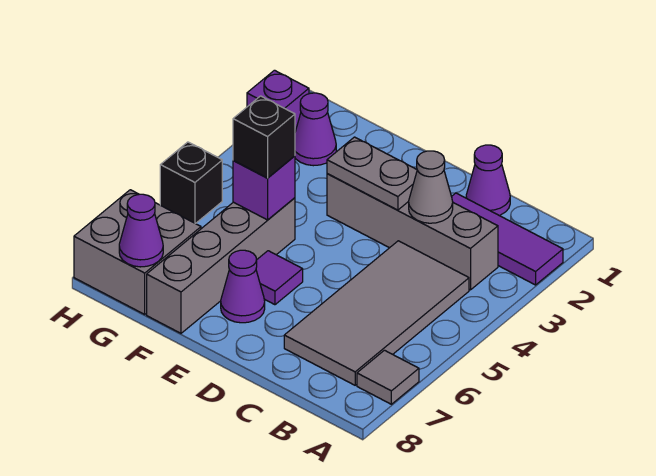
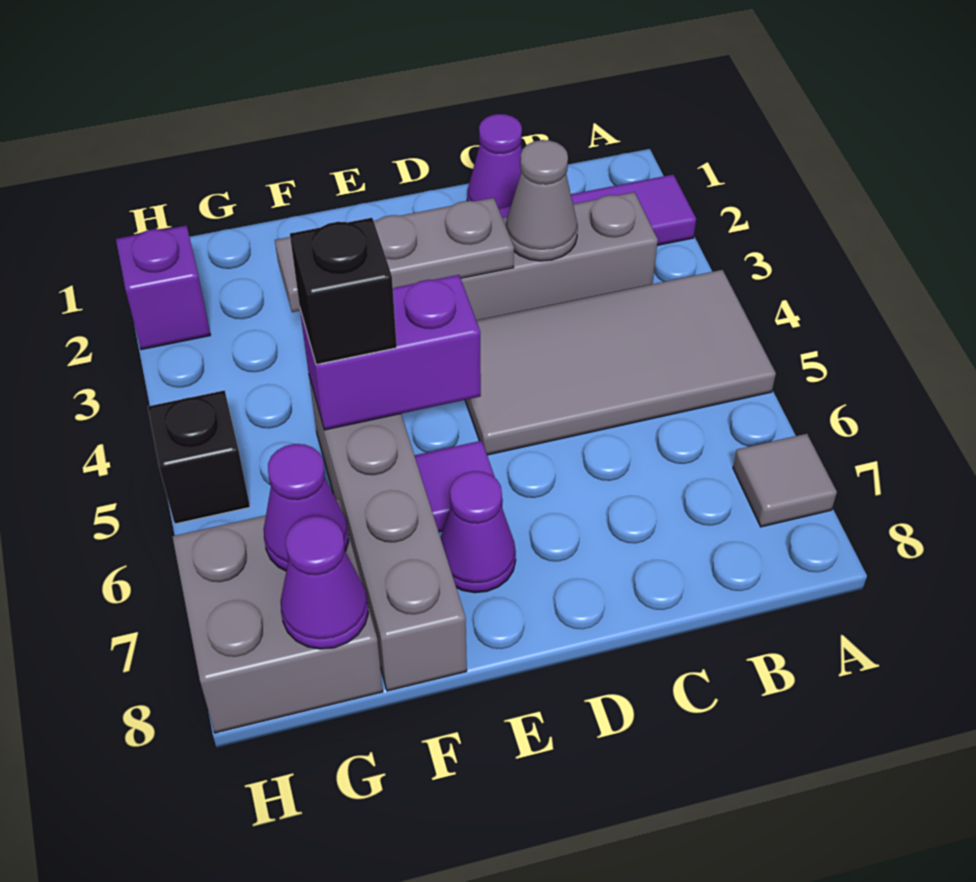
grey tile B4:C7 level 1 -> grey tile A4:D5 level 1
grey plate D3:E3 level 2 -> grey plate D3:F3 level 2
purple brick F5 level 2 -> purple brick E5:F5 level 2
purple cone G2 level 1 -> purple cone G7 level 2

